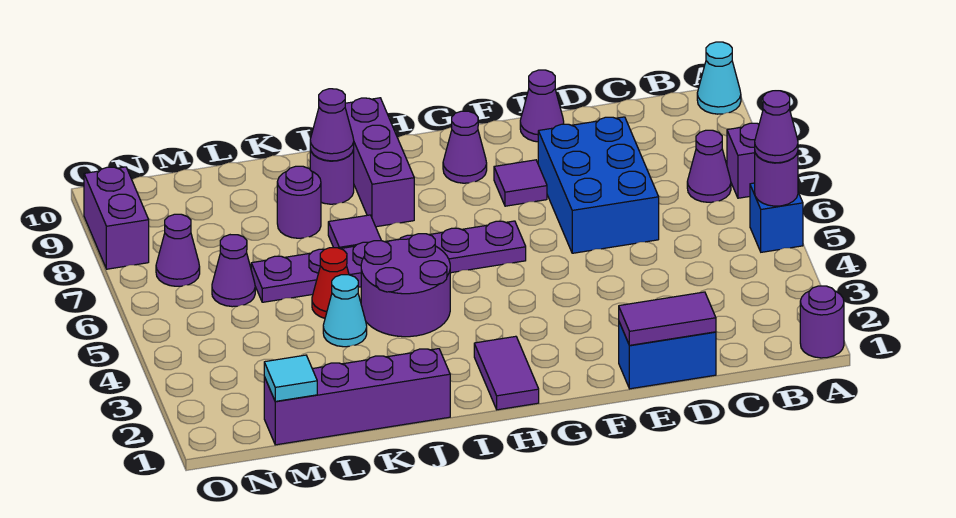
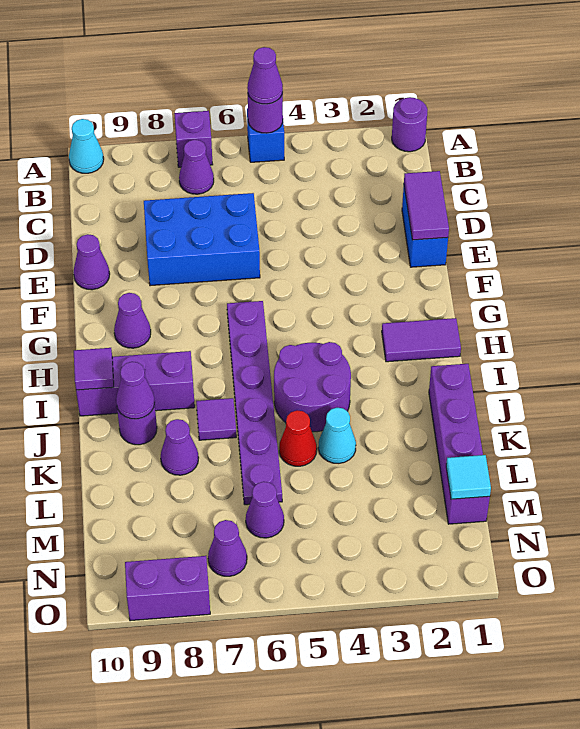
purple tile F8 level 1 -> purple tile I10 level 2
purple round brick K8 level 1 -> purple cone K8 level 1

